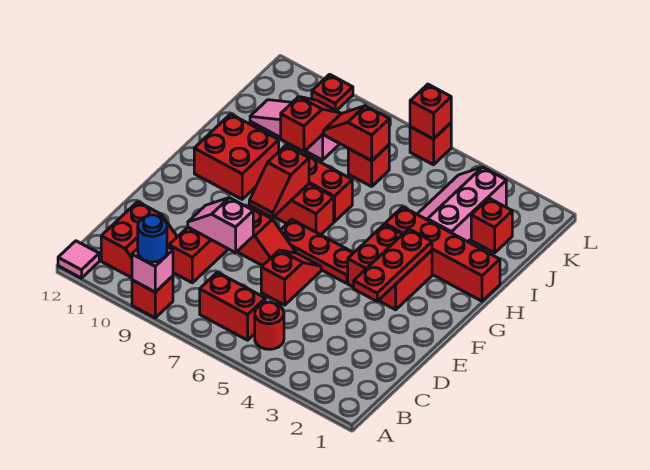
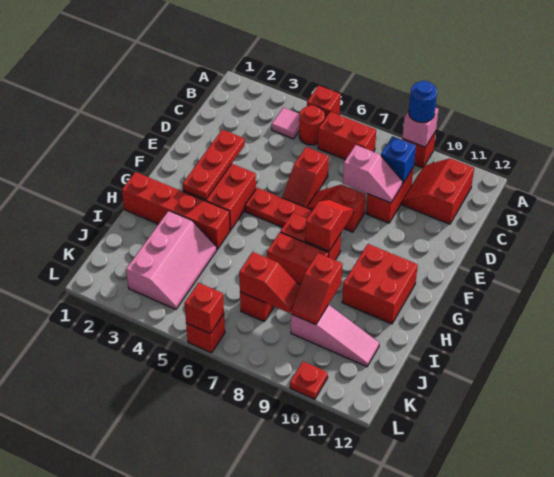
pink tile A12 level 1 -> pink tile B4 level 1
none -> blue brick C9 level 2
red brick J2 level 1 -> red brick A5 level 1

